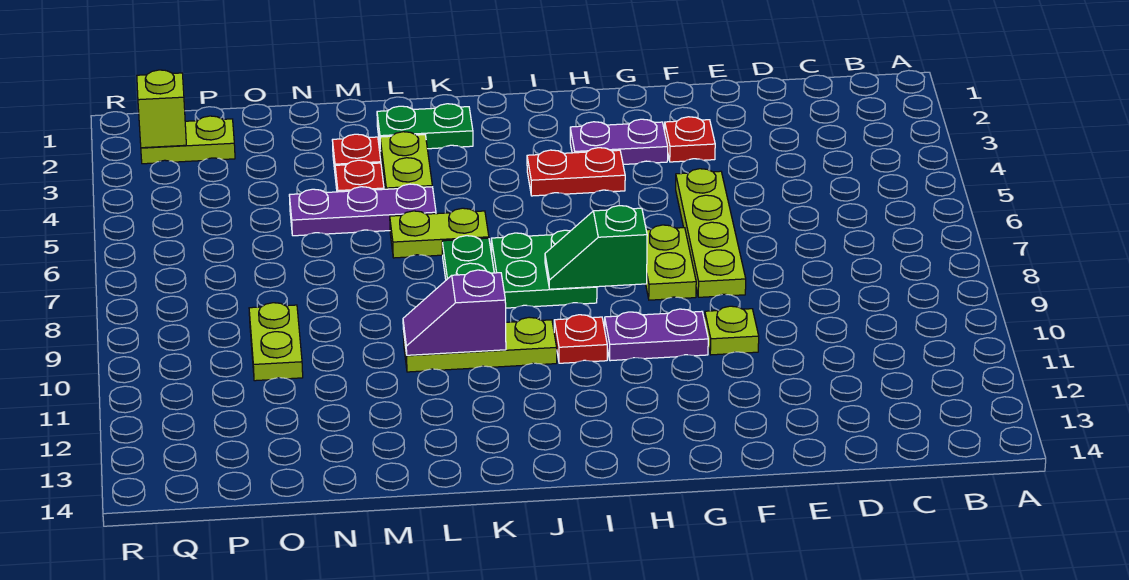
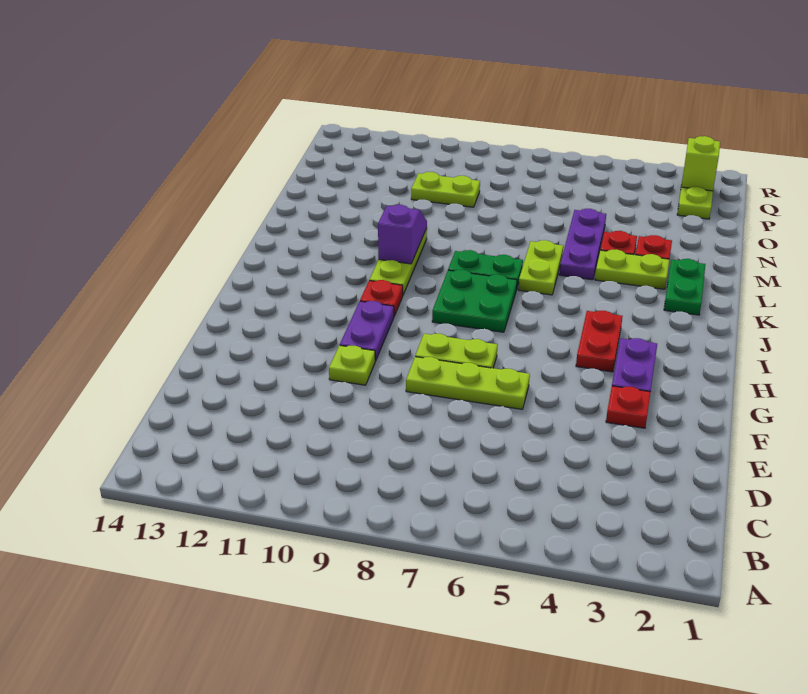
lime plate F5:F8 level 1 -> lime plate F6:F8 level 1
green slope H8:I8 level 2 top H -> none

